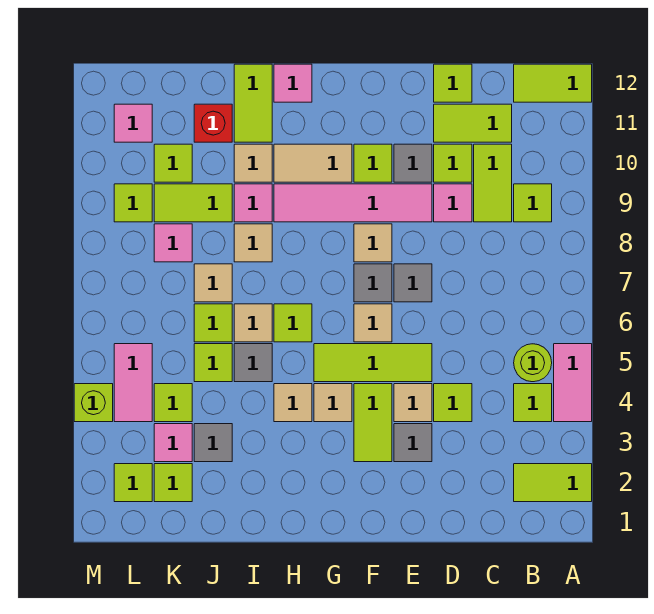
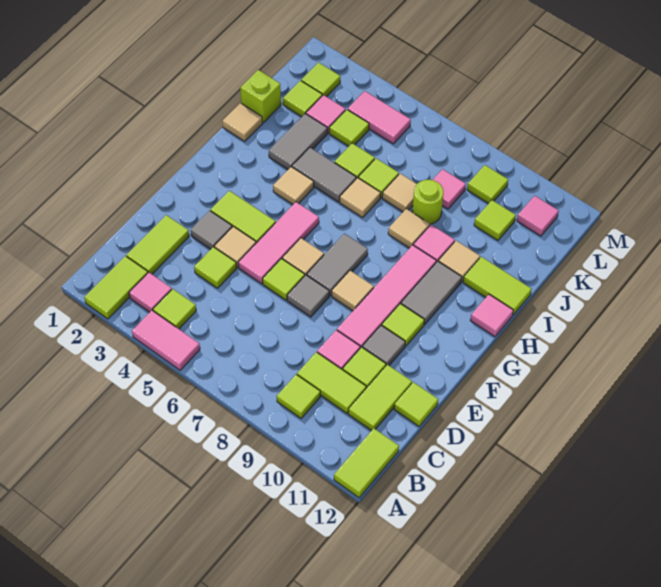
none -> pink tile B3 level 1
lime round brick B5 level 1 -> lime round brick J8 level 1
lime tile E5:G5 level 1 -> pink tile E5:G5 level 1
grey tile F7 level 1 -> grey tile F7:G7 level 1
tan tile G4 level 1 -> tan tile I1 level 1
tan tile G10:H10 level 1 -> grey tile G10:H10 level 1
lime tile H6 level 1 -> lime tile E6 level 1
grey tile I5 level 1 -> grey tile I4:I5 level 1
grey tile J3 level 1 -> grey tile I3:J3 level 1
lime tile J9:K9 level 1 -> lime tile C2:D2 level 1
red brick J11 level 1 -> none
lime brick M4 level 1 -> lime brick J1 level 1

